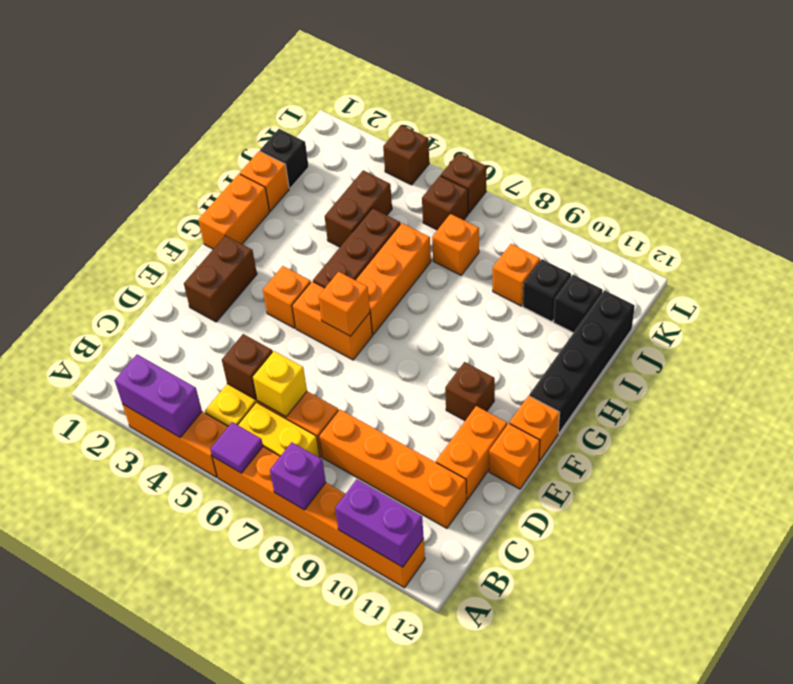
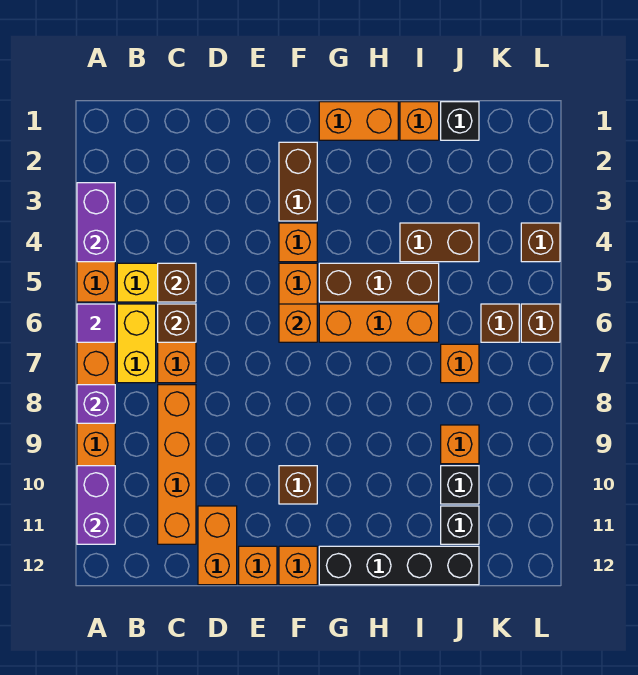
yellow brick C6 level 2 -> brown brick C6 level 2
orange brick D11:E11 level 1 -> orange brick D11:D12 level 1
brown brick E2:F2 level 1 -> brown brick F2:F3 level 1

